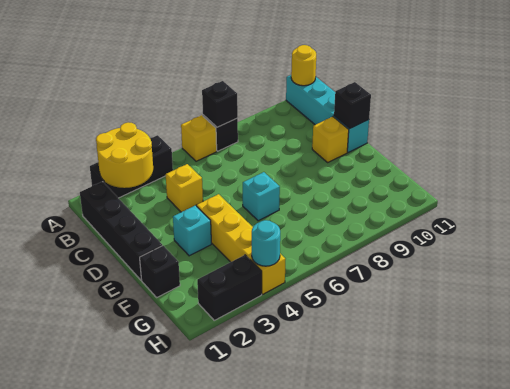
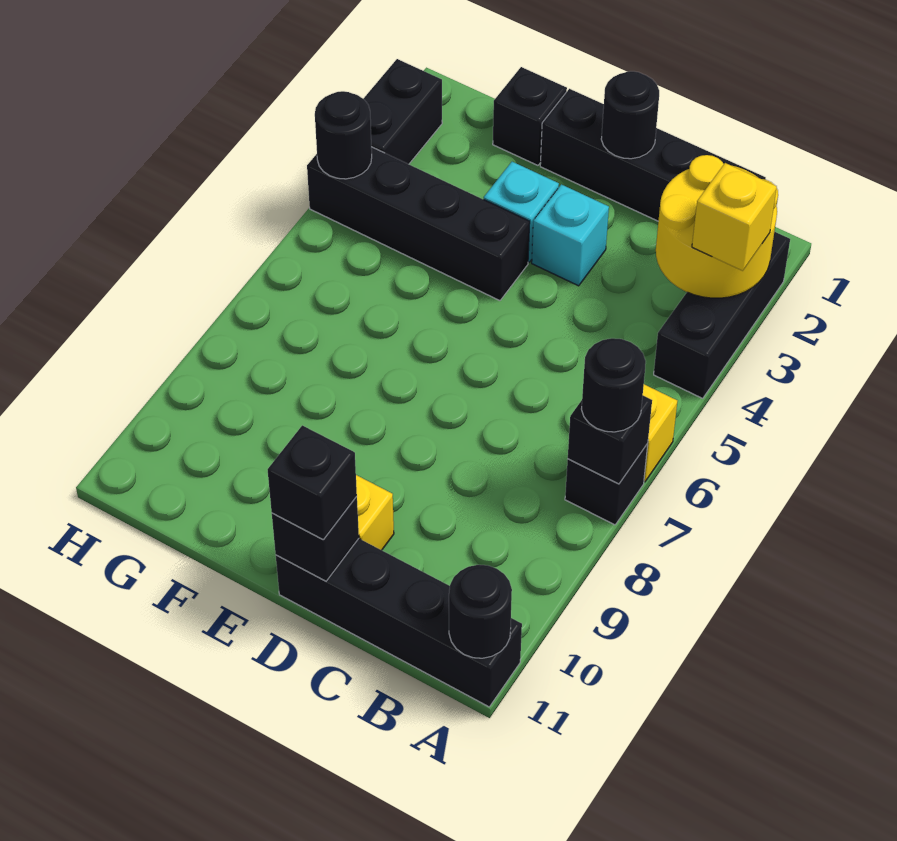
none -> black round brick A7 level 3
cyan brick A11:D11 level 1 -> black brick A11:D11 level 1
yellow round brick A11 level 2 -> black round brick A11 level 2
yellow brick C4 level 1 -> yellow brick A3 level 3
none -> black round brick D1 level 2
none -> black brick D11 level 3
yellow brick E4:H4 level 1 -> black brick E4:H4 level 1
cyan brick E6 level 1 -> cyan brick D3 level 1
cyan round brick H4 level 2 -> black round brick H4 level 2

